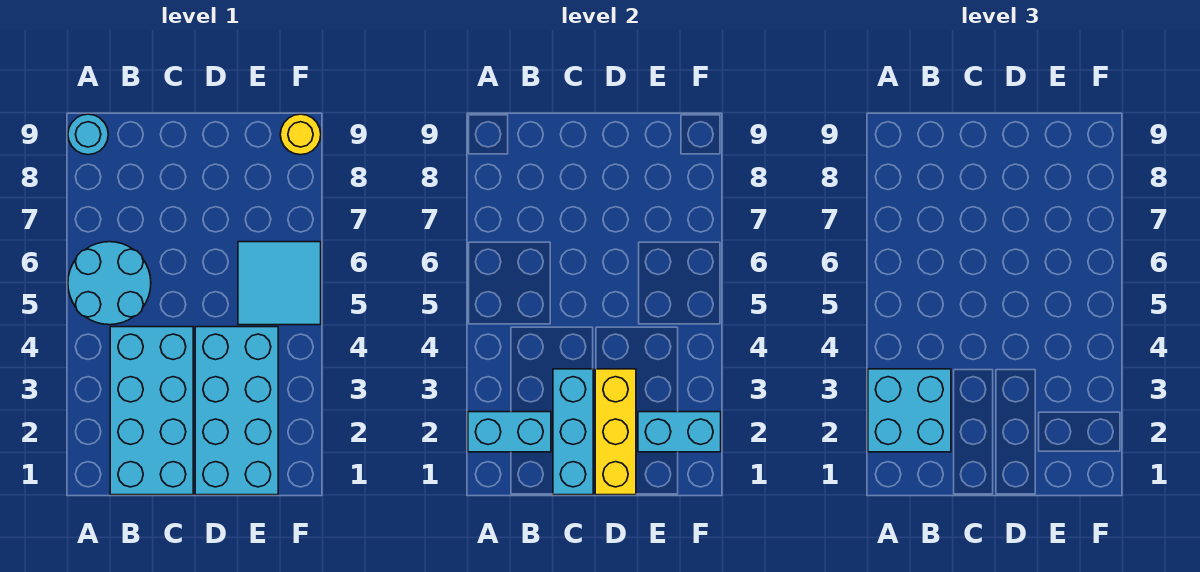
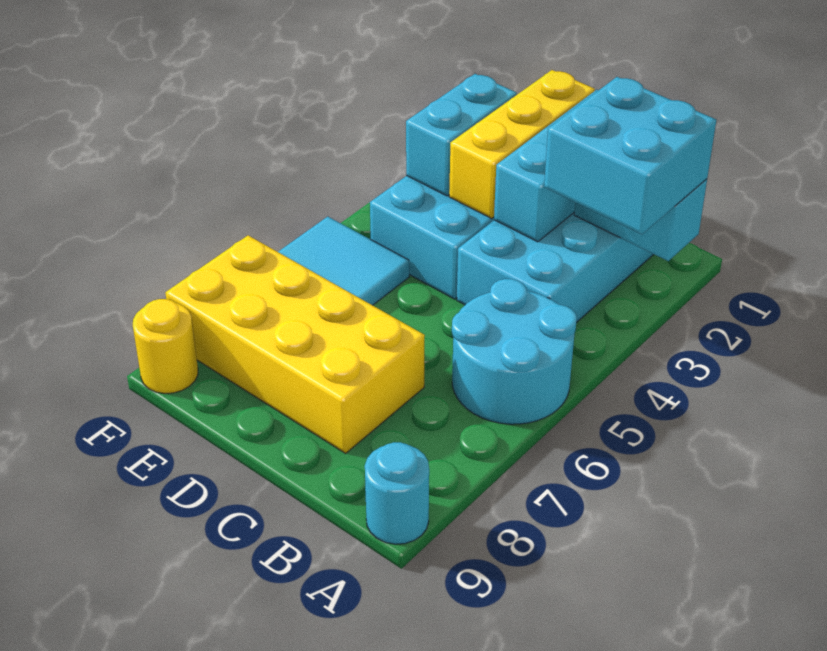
none -> yellow brick C7:F8 level 1
cyan brick E2:F2 level 2 -> cyan brick E2:E3 level 2

